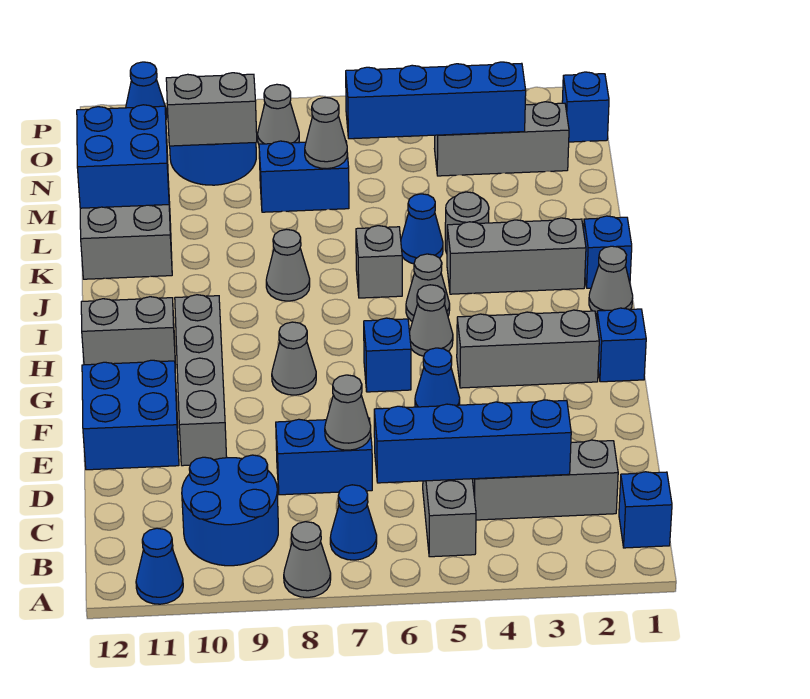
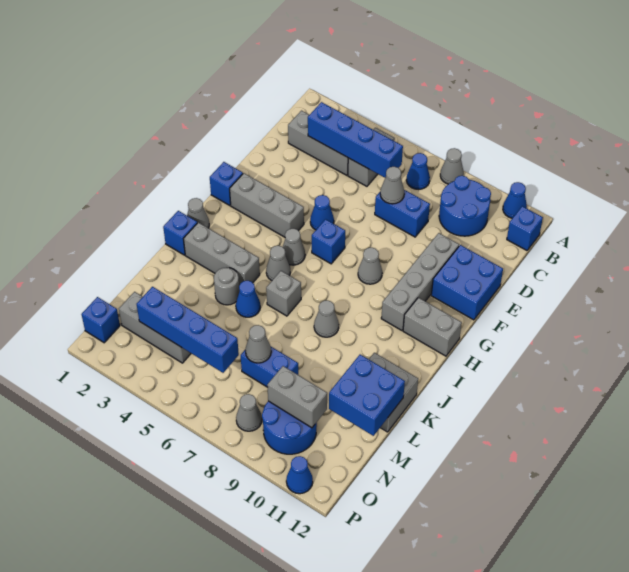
blue brick B1 level 1 -> blue brick B12 level 1

